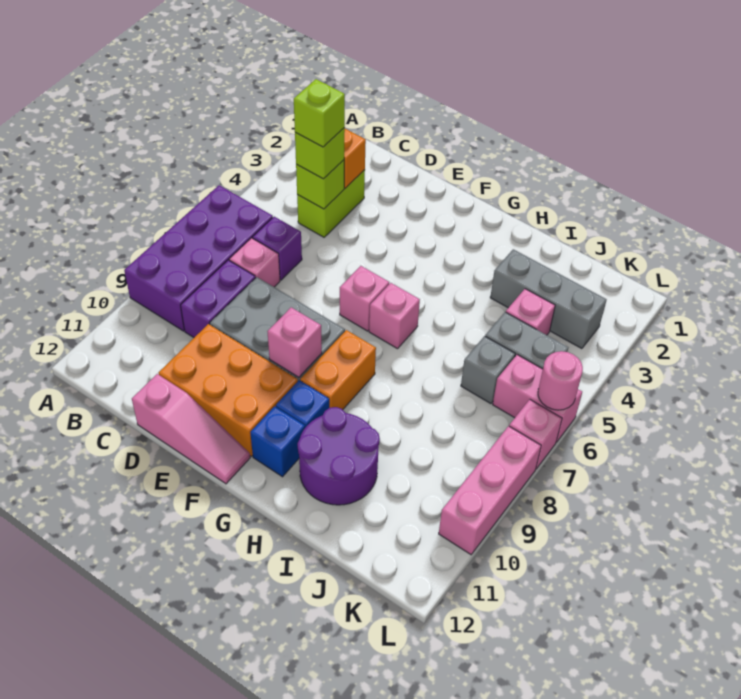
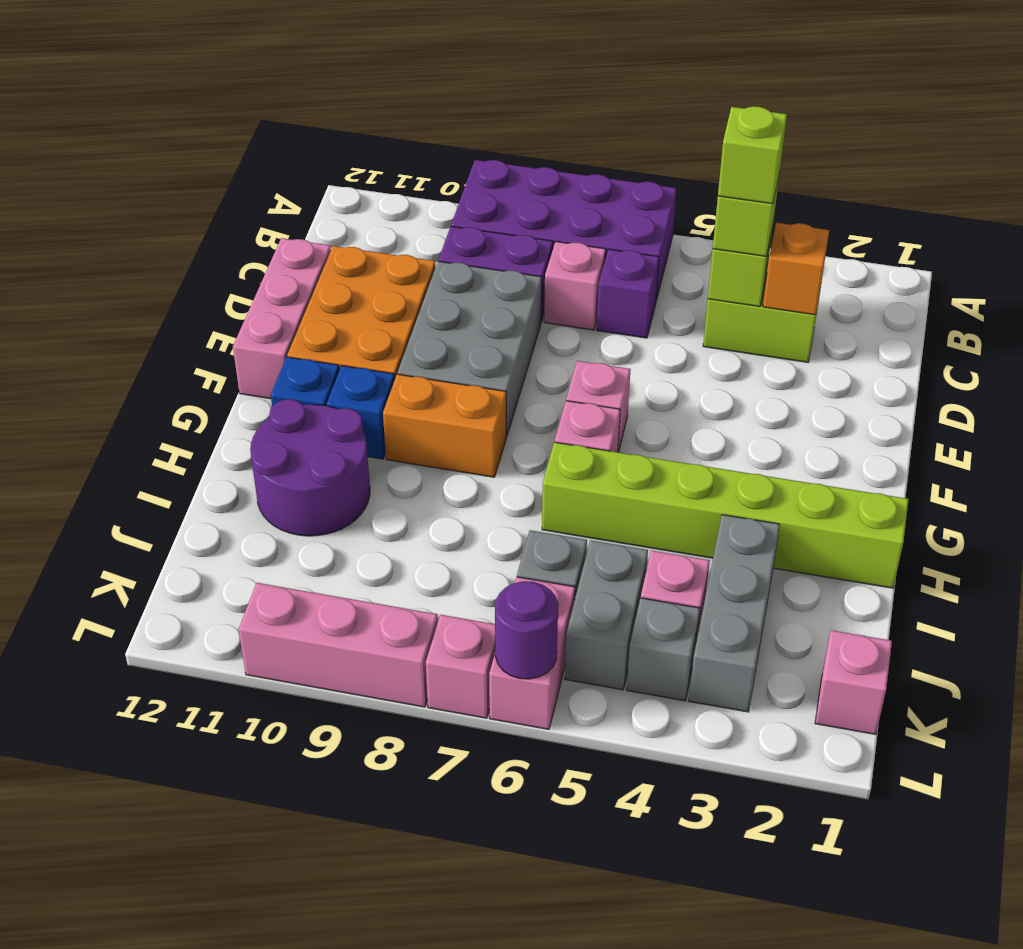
pink slope D12:F12 level 1 top D -> pink brick D12:F12 level 1
pink brick F9 level 2 -> pink brick K1 level 1
none -> lime brick H1:H6 level 1
none -> grey brick K4 level 1
pink round brick L6 level 2 -> purple round brick L6 level 2

